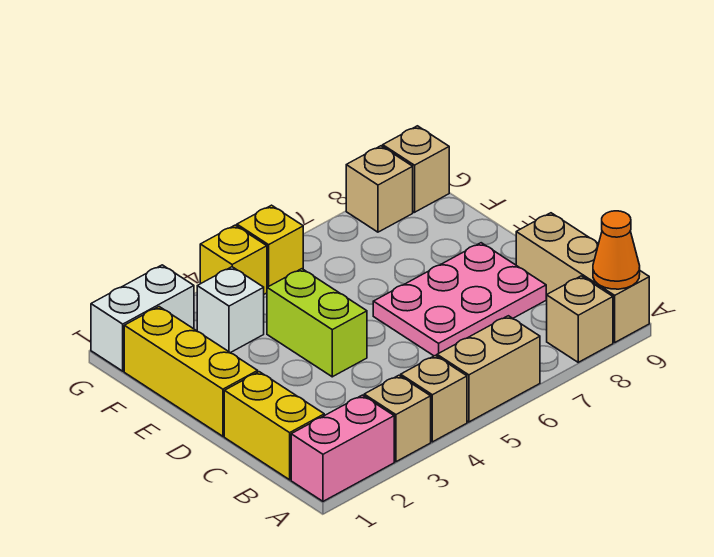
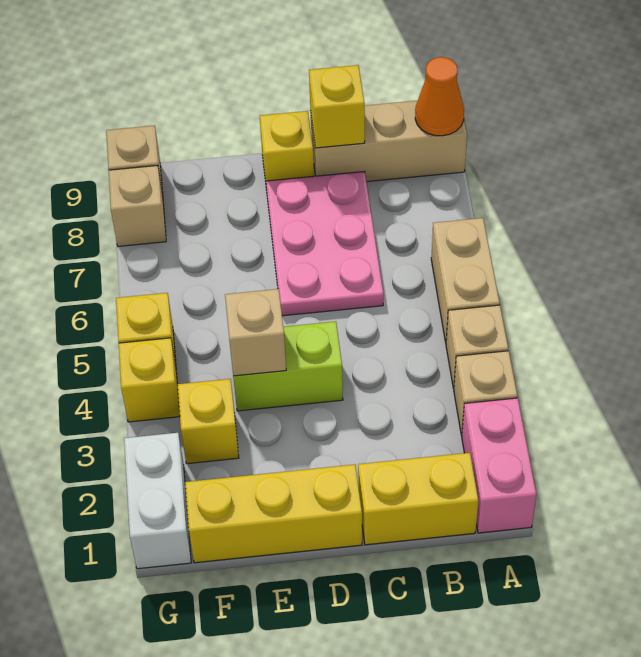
tan brick A8 level 1 -> tan brick E4 level 2
none -> yellow brick C9 level 2
none -> yellow brick D9 level 1
white brick F3 level 1 -> yellow brick F3 level 1

